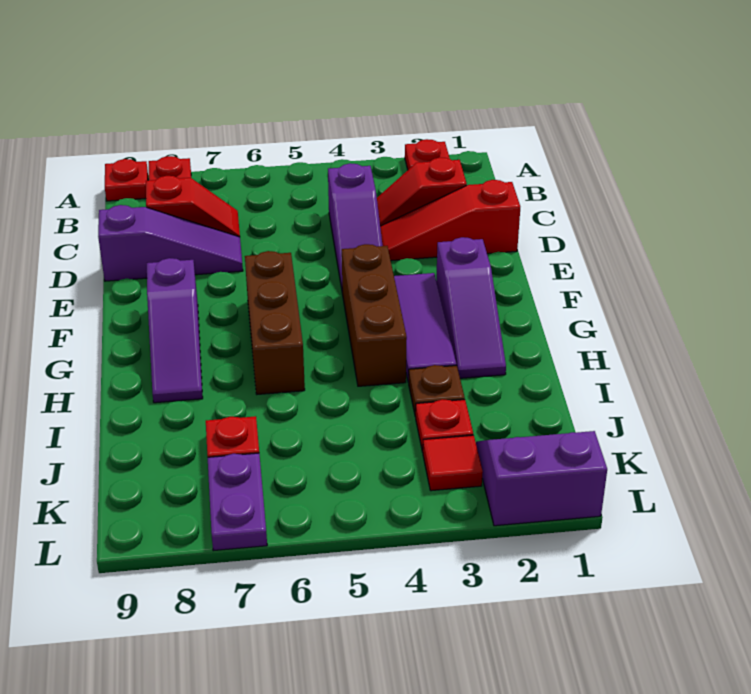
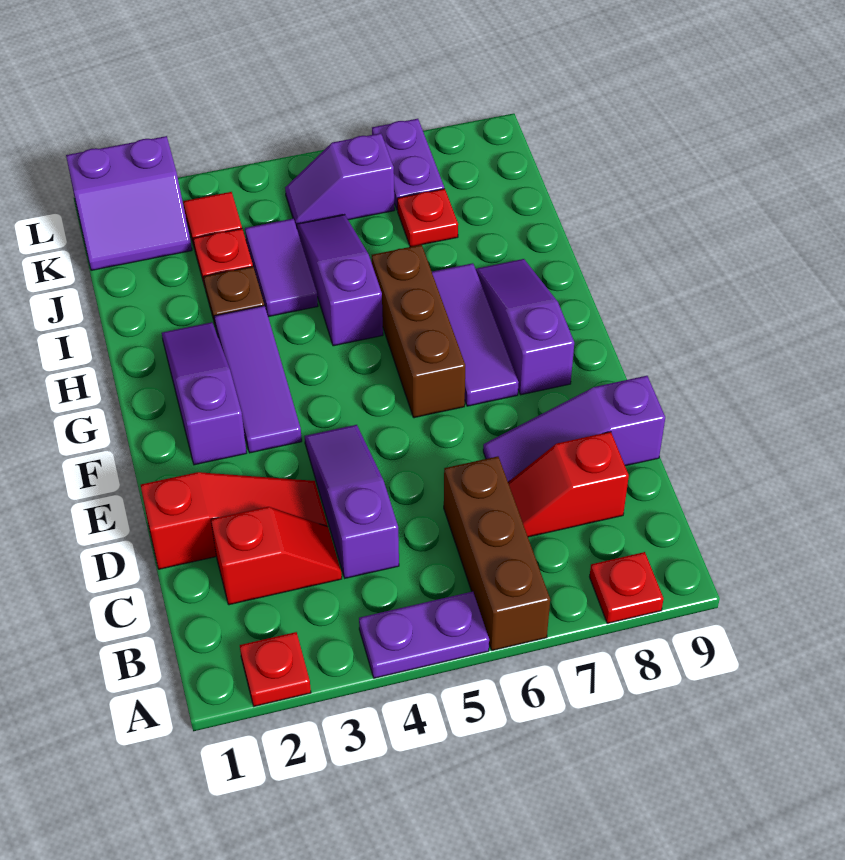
none -> purple plate A4:A5 level 1
red plate A9 level 1 -> none
brown brick F4:H4 level 1 -> brown brick A6:C6 level 1
none -> purple tile F7:H7 level 1
none -> purple slope H5:J5 level 1 top H
none -> purple tile I4:J4 level 1
none -> purple slope K5:K6 level 1 top 6

